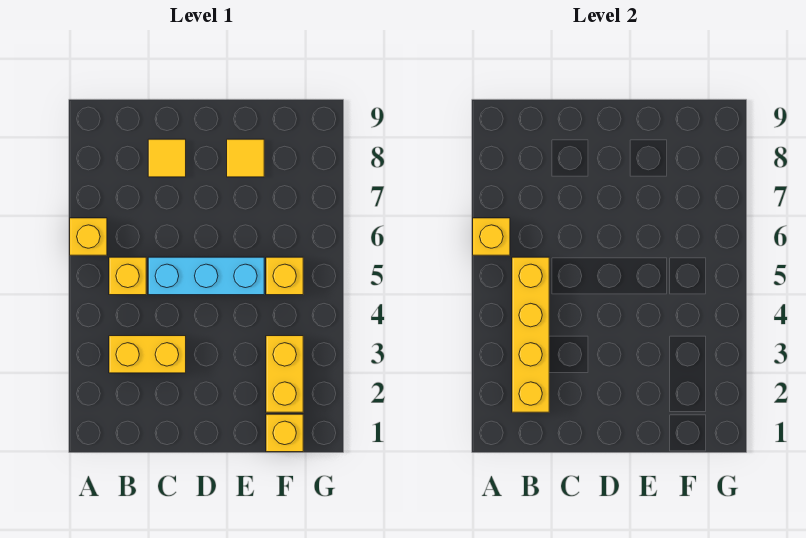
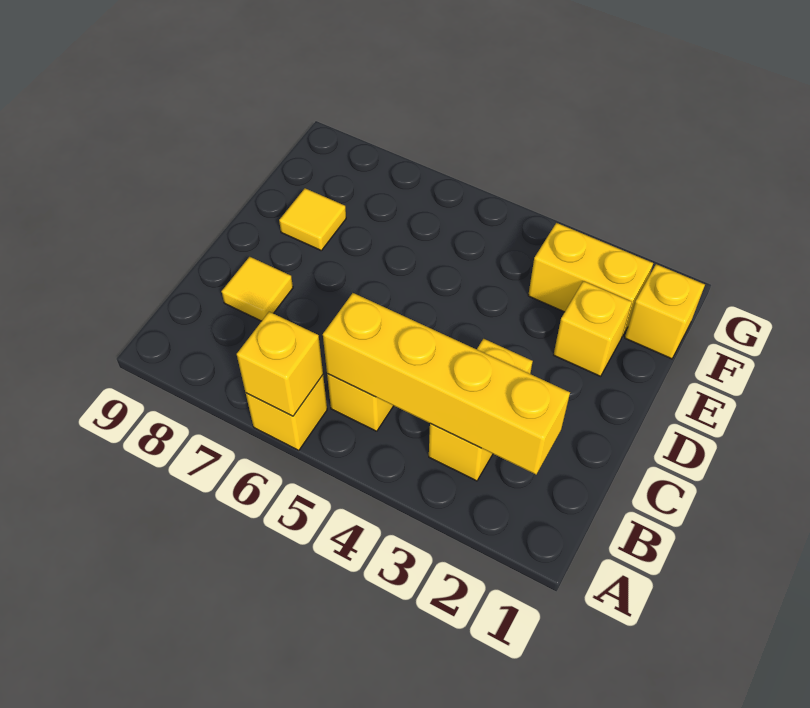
cyan brick C5:E5 level 1 -> none
yellow brick F5 level 1 -> yellow brick E2 level 1

